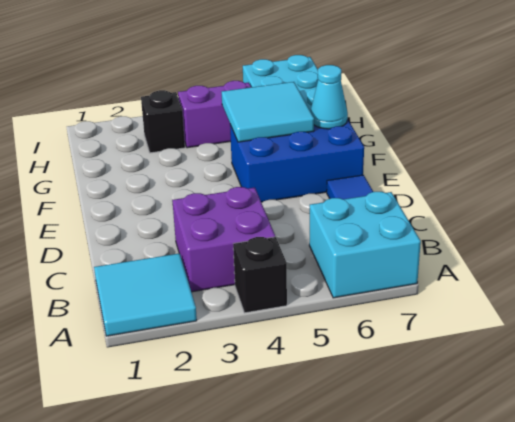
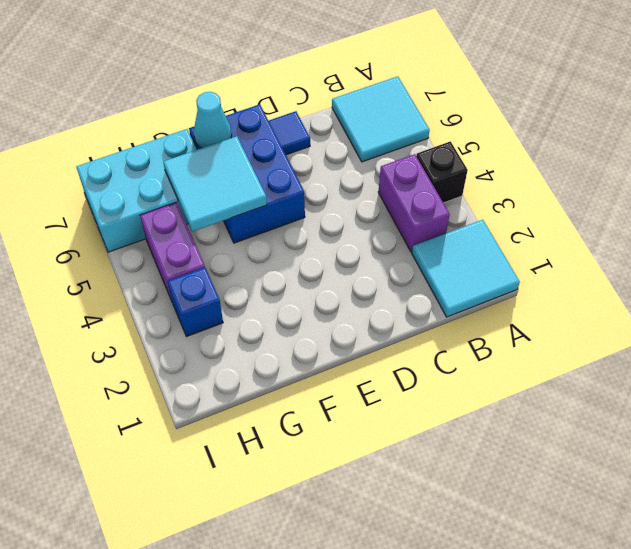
cyan brick A6:B7 level 1 -> cyan tile A6:B7 level 1
purple brick B3:C4 level 1 -> purple brick B3:B4 level 1
black brick H3 level 1 -> blue brick H3 level 1

